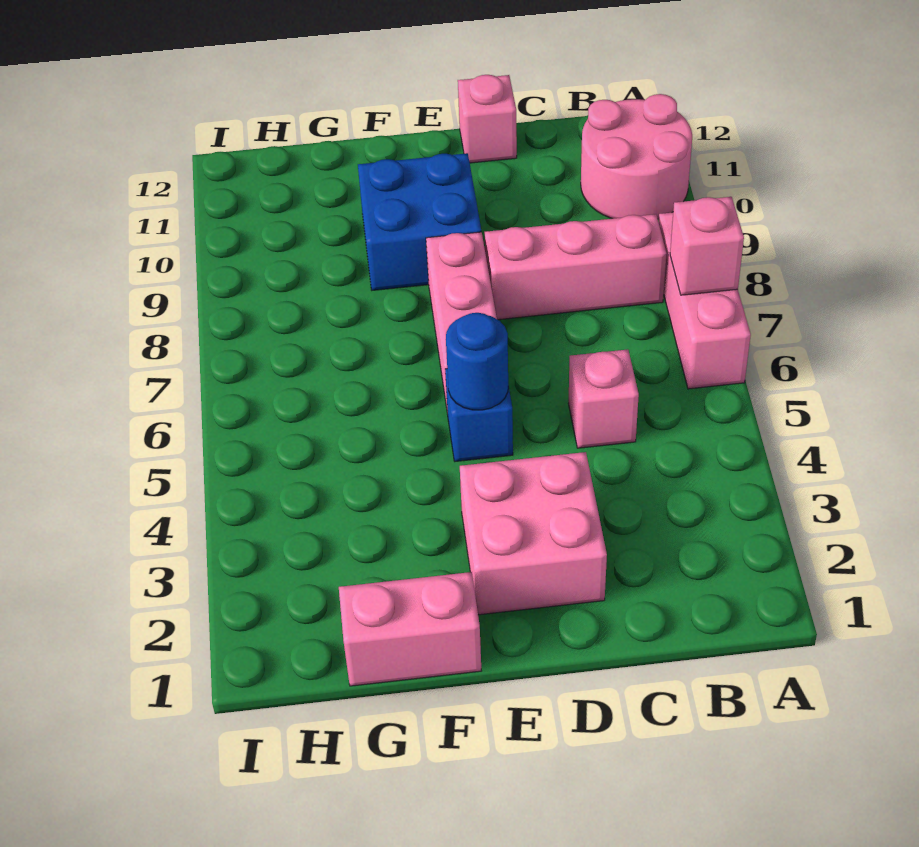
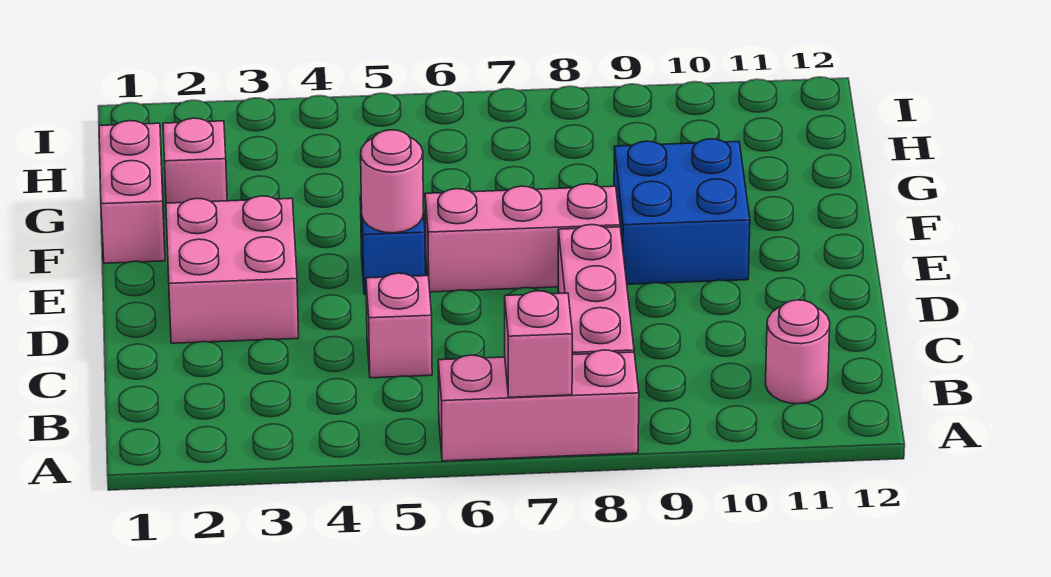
pink round brick A10:B11 level 1 -> pink round brick B11 level 1
pink brick D12 level 1 -> pink brick G2 level 1
blue round brick E5 level 2 -> pink round brick E5 level 2

